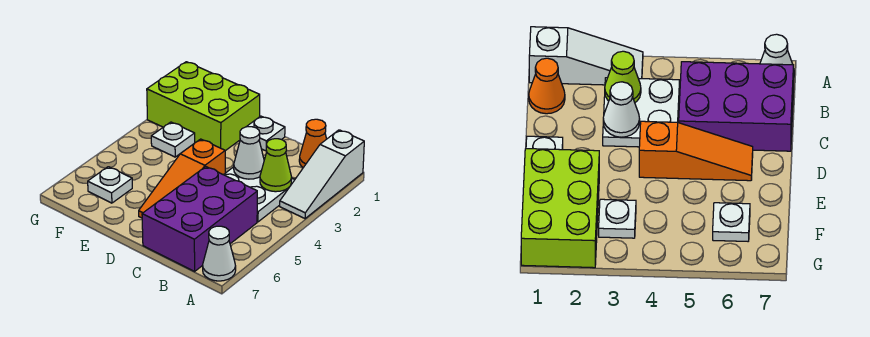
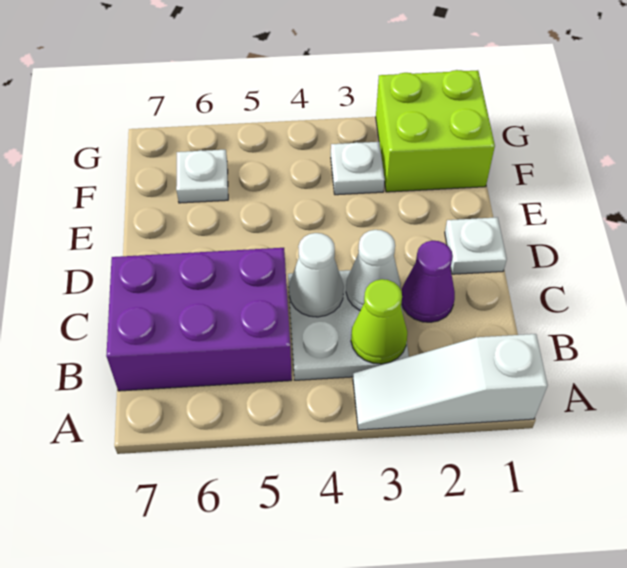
white cone A7 level 1 -> white cone C4 level 2
orange cone B1 level 1 -> none
none -> purple cone C2 level 1
orange slope D4:D6 level 1 top 4 -> none
lime brick E1:G2 level 1 -> lime brick F1:G2 level 1

